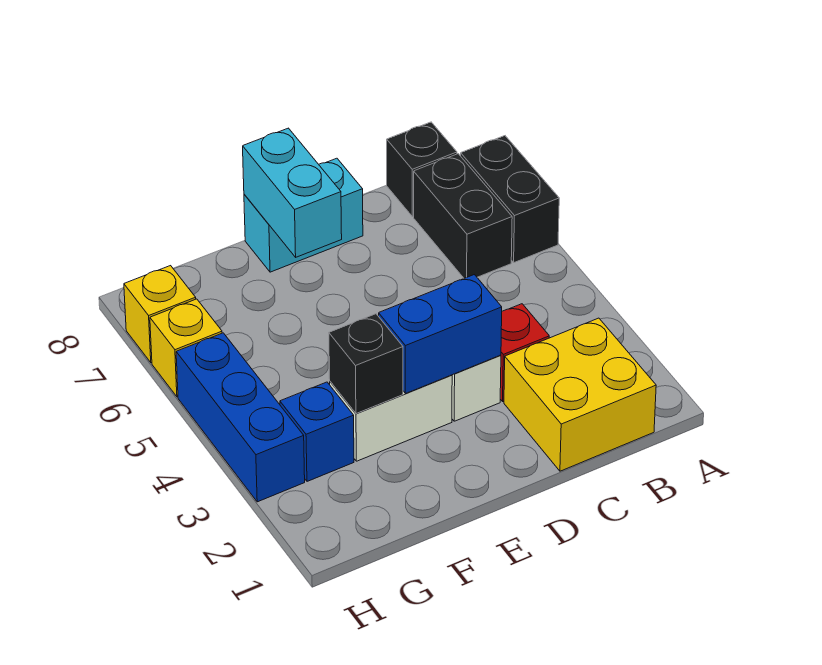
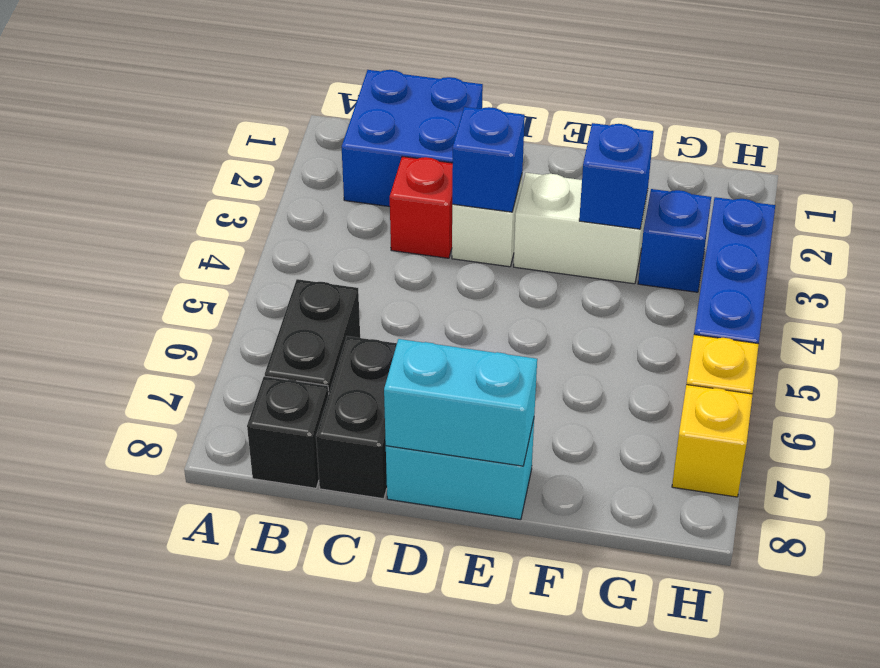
black brick A6:A7 level 1 -> black brick C7:C8 level 1
yellow brick B1:C2 level 1 -> blue brick B1:C2 level 1
blue brick D3:E3 level 2 -> blue brick D3 level 2
cyan brick E7:E8 level 2 -> cyan brick D8:E8 level 2
black brick F3 level 2 -> blue brick F3 level 2

